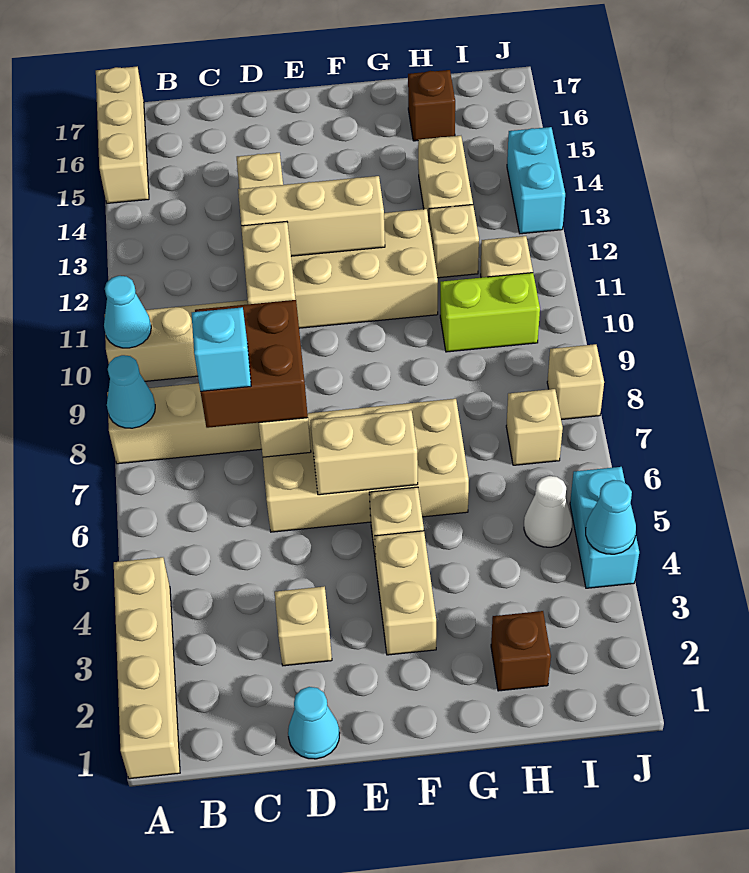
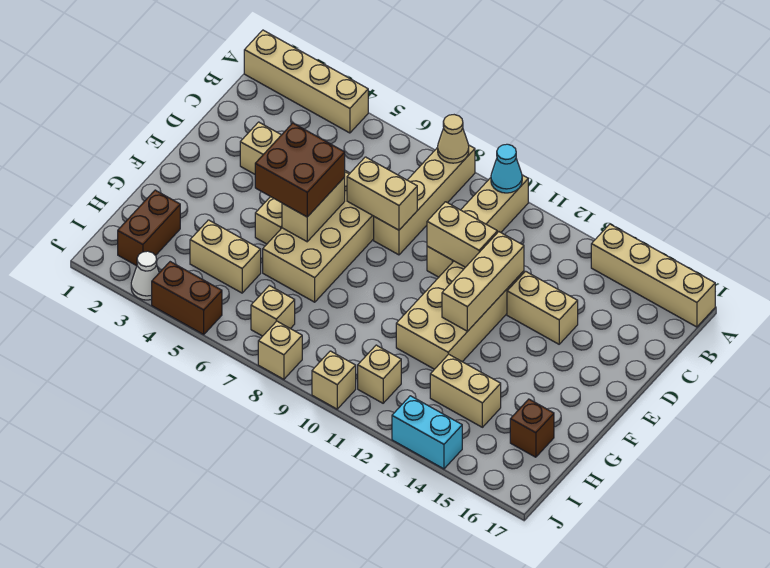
cyan cone A8 level 2 -> tan cone A8 level 2
tan brick A15:A17 level 1 -> tan brick A14:A17 level 1
brown brick C7:D8 level 3 -> brown brick E5:F6 level 3
cyan brick C7 level 4 -> none
cyan cone D1 level 1 -> none
tan brick F3:F4 level 1 -> tan brick H4:H5 level 1
brown brick H2 level 1 -> brown brick H2:I2 level 1
lime brick H10:I10 level 1 -> none
tan brick H12 level 1 -> tan brick J10 level 1
white cone I5 level 1 -> white cone J3 level 1
cyan brick J4:J5 level 1 -> brown brick J4:J5 level 1
cyan cone J4 level 2 -> none

